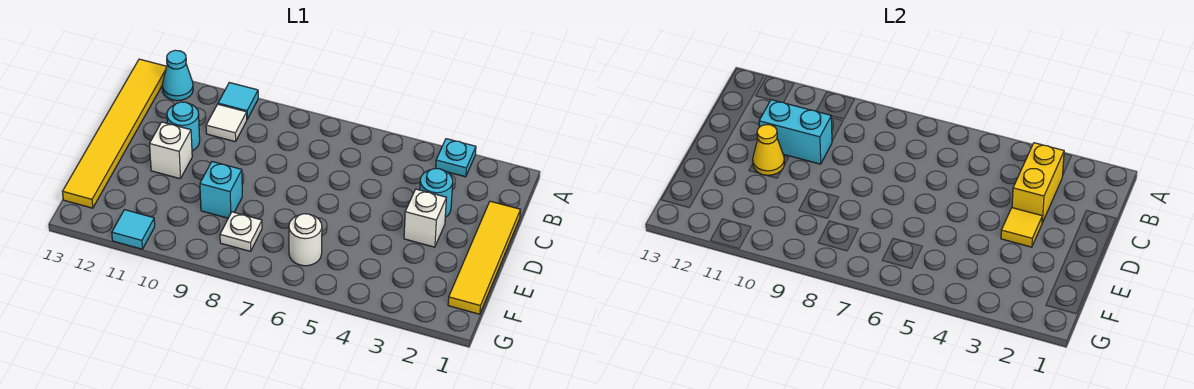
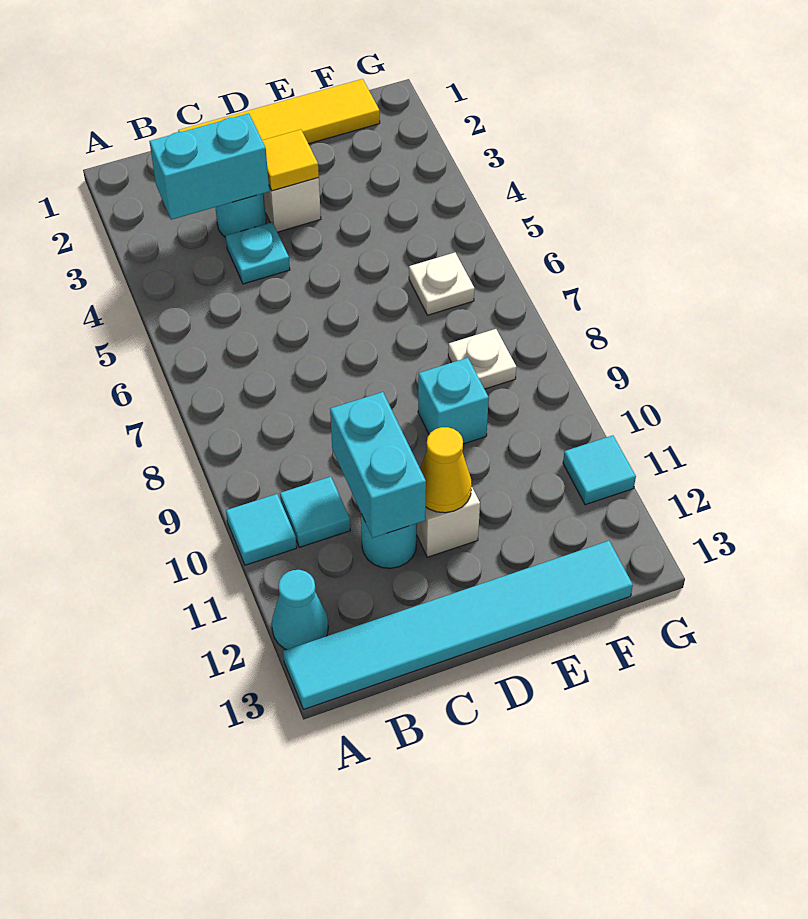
cyan plate A3 level 1 -> cyan plate C4 level 1
yellow tile A13:F13 level 1 -> cyan tile A13:F13 level 1
yellow brick B3:C3 level 2 -> cyan brick B3:C3 level 2
white tile B10 level 1 -> cyan tile B10 level 1
white round brick F6 level 1 -> white plate F6 level 1

